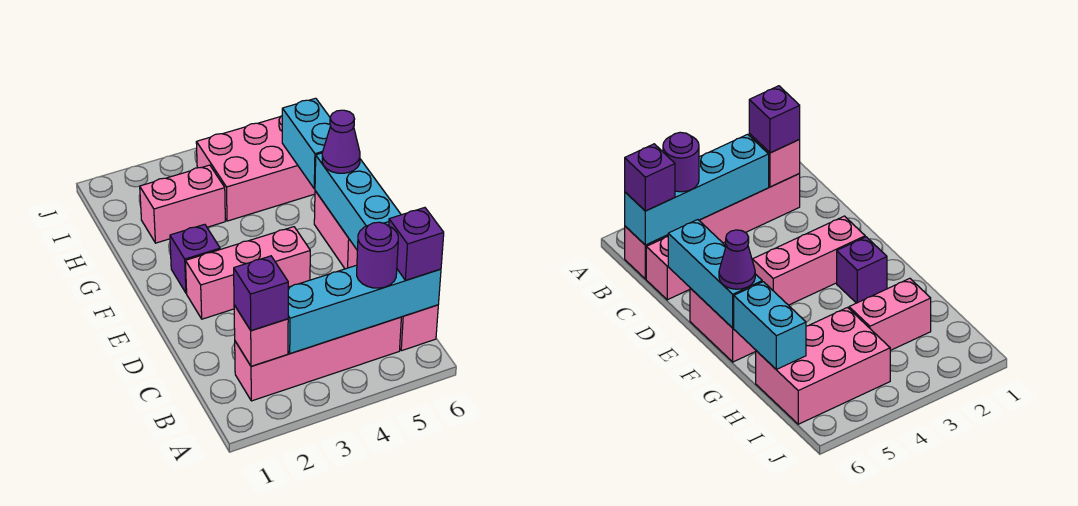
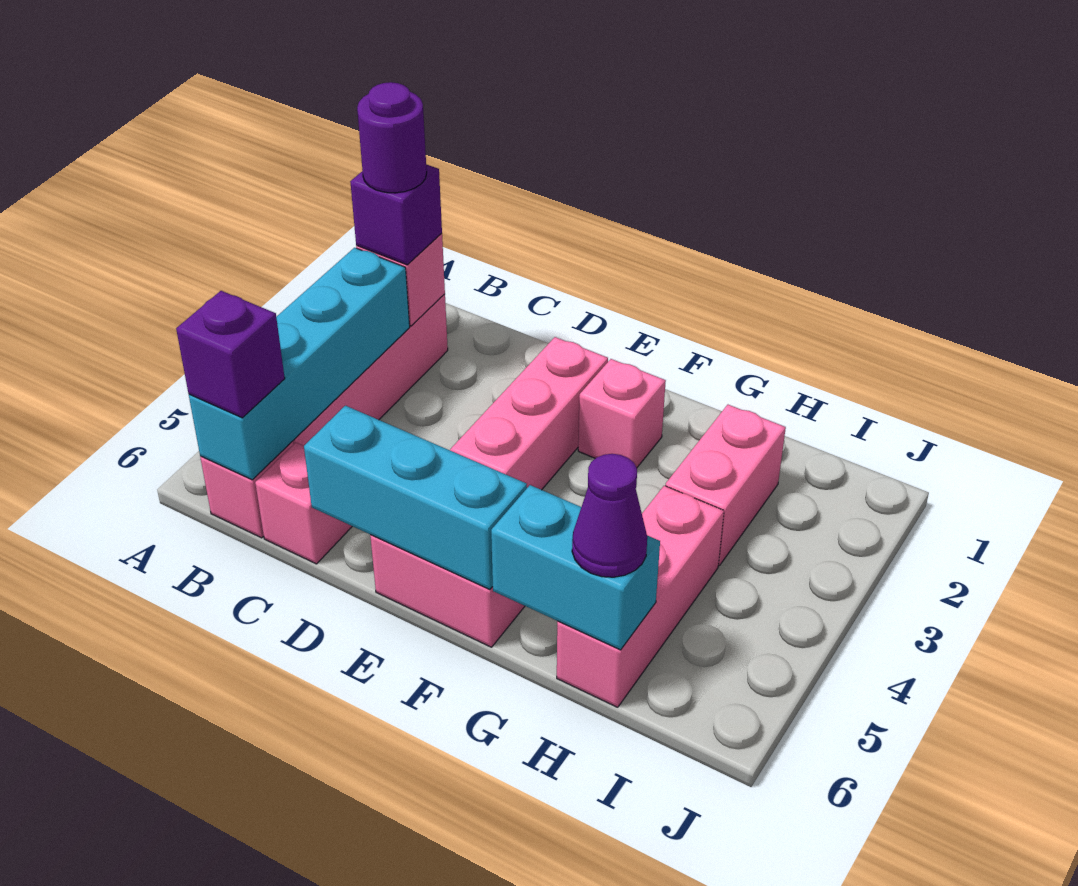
purple round brick B5 level 3 -> purple round brick B2 level 4
purple brick F2 level 1 -> pink brick F2 level 1
purple cone F6 level 3 -> purple cone H6 level 3
pink brick H4:I6 level 1 -> pink brick H4:H6 level 1

